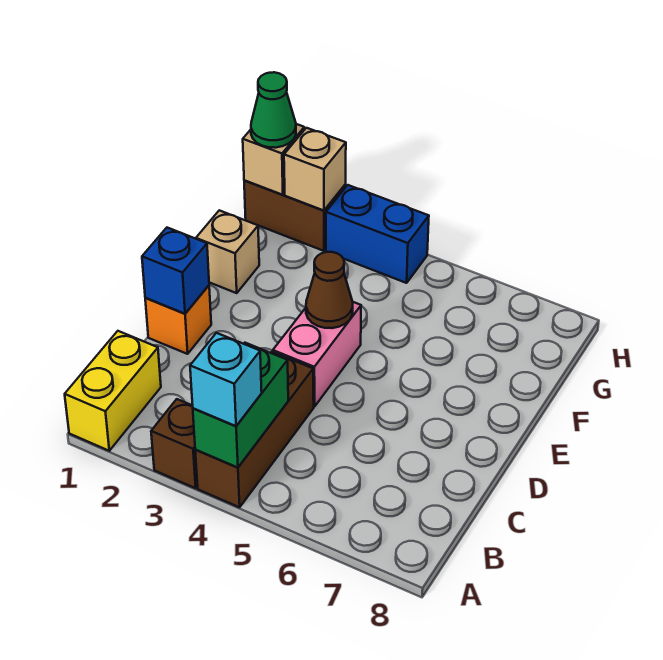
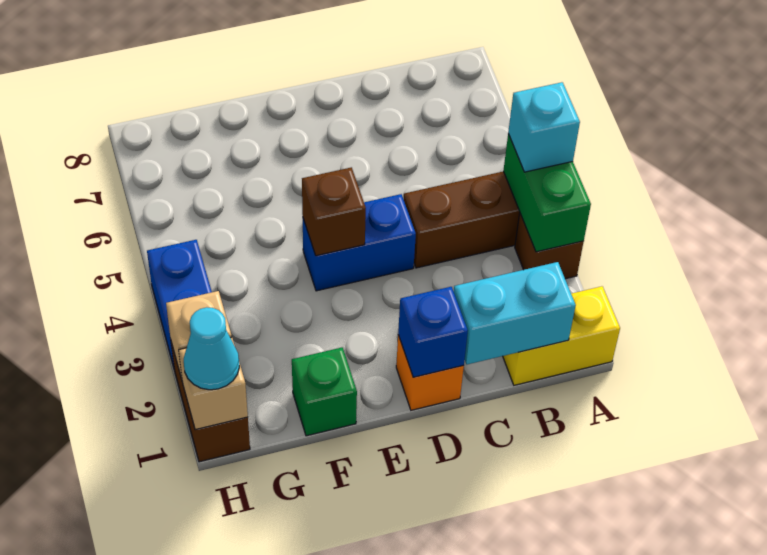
green brick A4:B4 level 2 -> green brick A3:A4 level 2
none -> cyan brick B1:C1 level 2
pink brick D4:E4 level 1 -> blue brick D4:E4 level 1
brown cone E4 level 2 -> brown brick E4 level 2
tan brick F1 level 1 -> green brick F1 level 1
green cone H1 level 3 -> cyan cone H1 level 3

